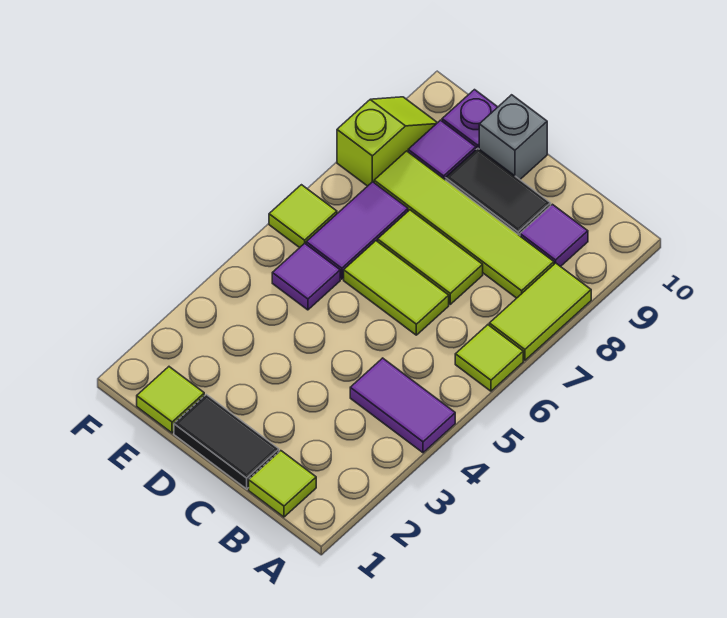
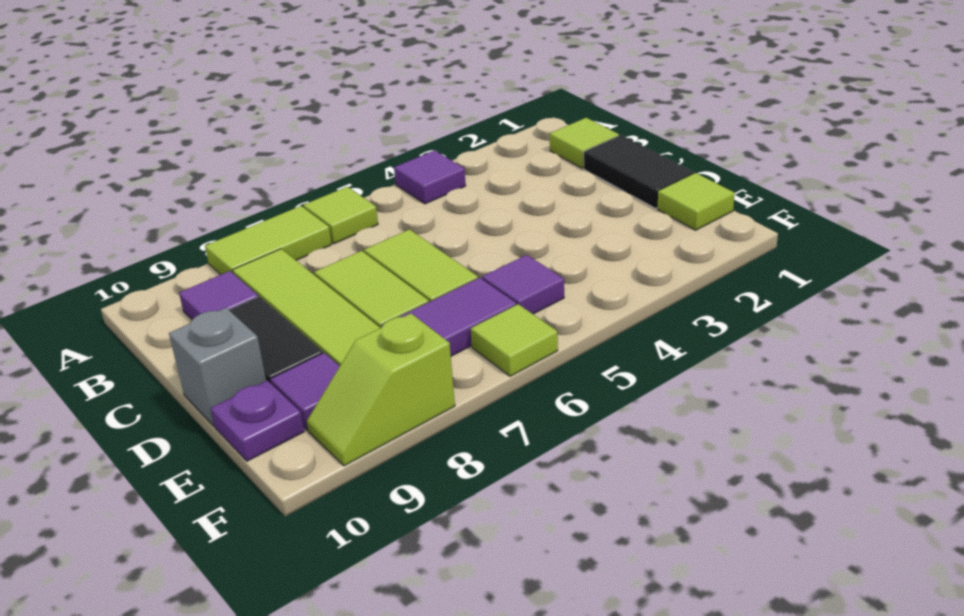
purple tile A4:B4 level 1 -> purple tile A4 level 1

